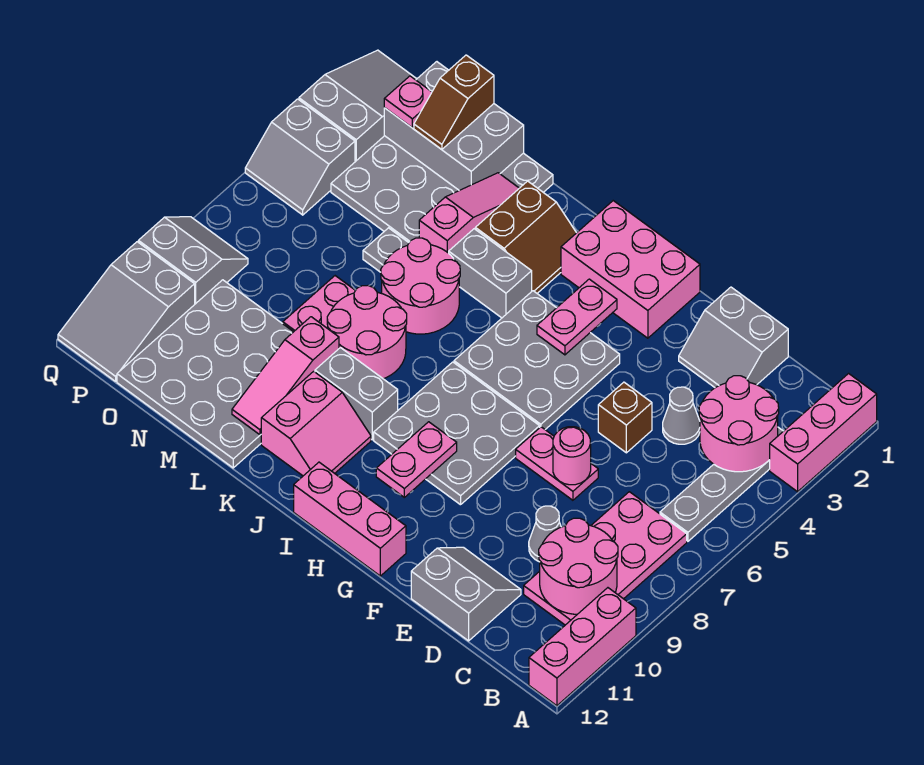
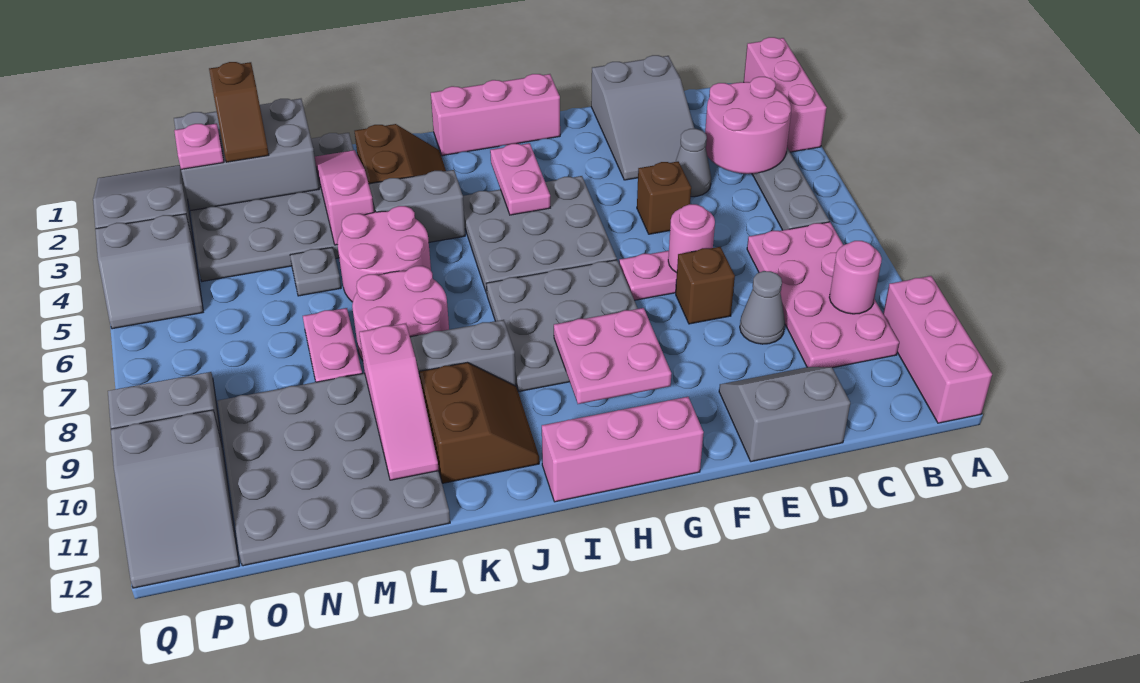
pink round brick B9:C10 level 2 -> pink round brick B9 level 2
grey slope D1:E2 level 1 top 1 -> grey slope D1:E3 level 1 top 1
none -> brown brick E8 level 1
pink brick G1:I2 level 1 -> pink brick G1:I1 level 1
pink plate H9:H10 level 2 -> pink plate G9:H10 level 2
pink slope J10:K11 level 1 top K -> brown slope J10:K11 level 1 top K

